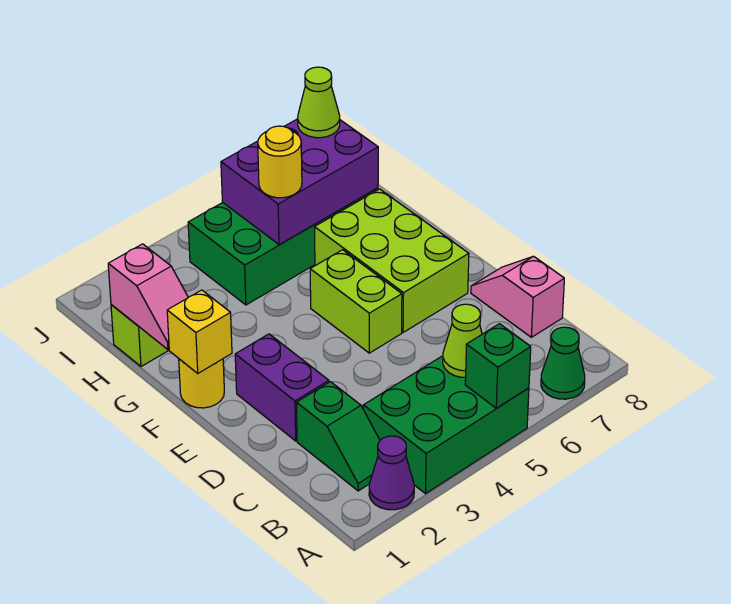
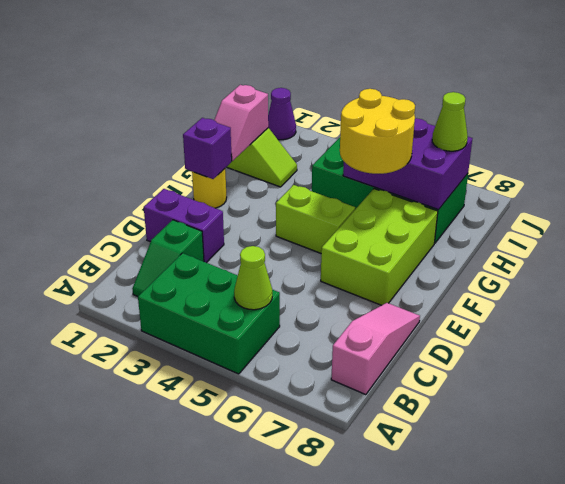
purple cone A2 level 1 -> purple cone J1 level 1
green brick A5 level 2 -> none
green cone A7 level 1 -> none
pink slope C8:D8 level 1 top C -> pink slope B8:D8 level 1 top B
purple brick D2:E2 level 1 -> purple brick D1:D2 level 1
lime brick E5:F5 level 1 -> lime brick F4:F5 level 1
yellow brick F1 level 2 -> purple brick F1 level 2
yellow round brick H5 level 3 -> yellow round brick G5:H6 level 3

